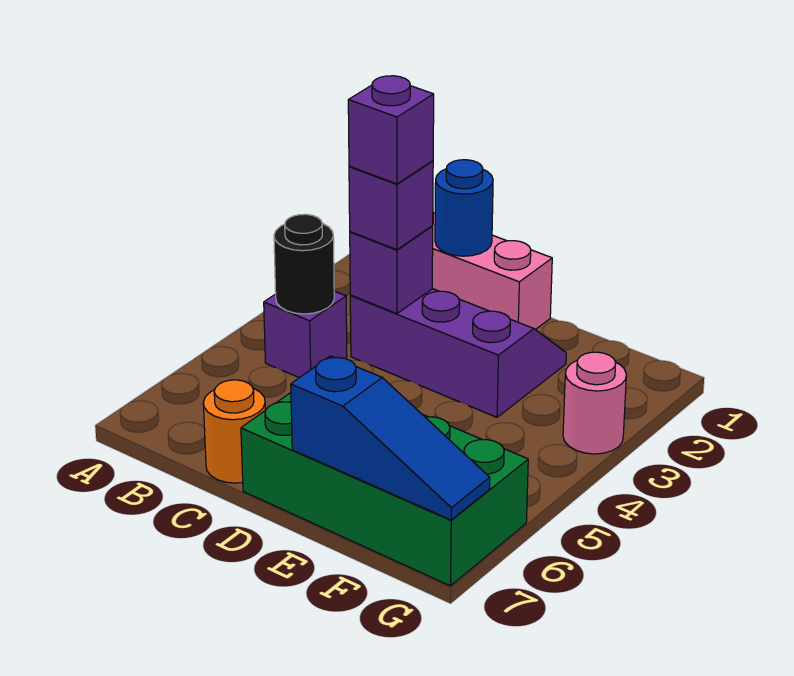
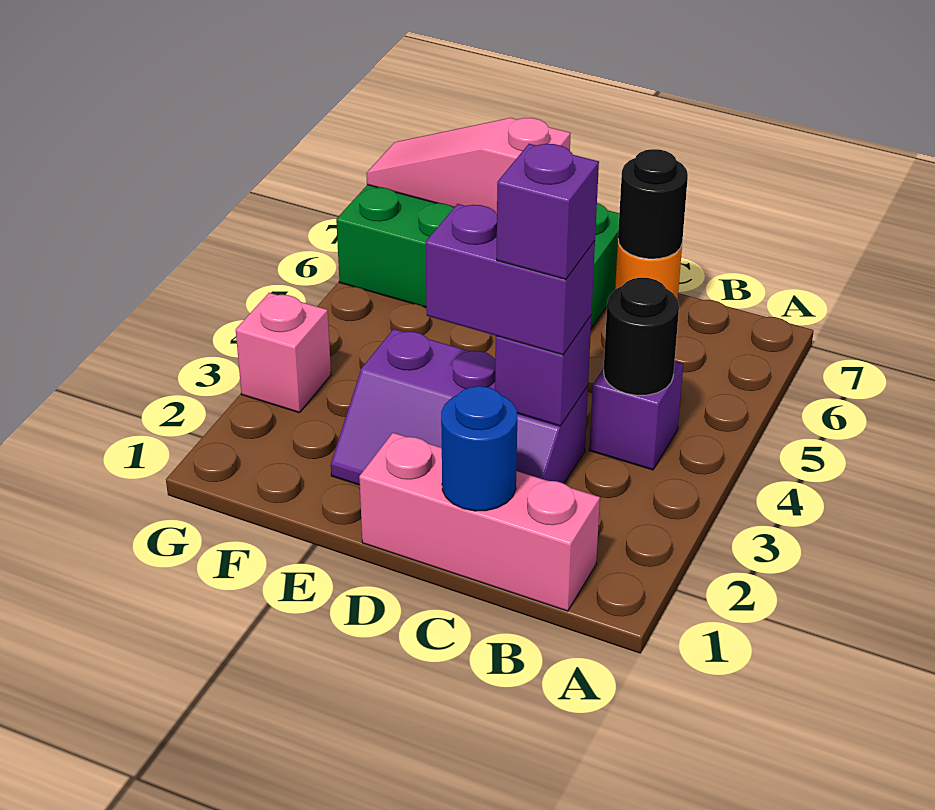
purple brick C3 level 3 -> purple brick C3:D3 level 3
none -> black round brick C7 level 2
blue slope E7:G7 level 2 top E -> pink slope E7:G7 level 2 top E
pink round brick G3 level 1 -> pink brick G3 level 1

